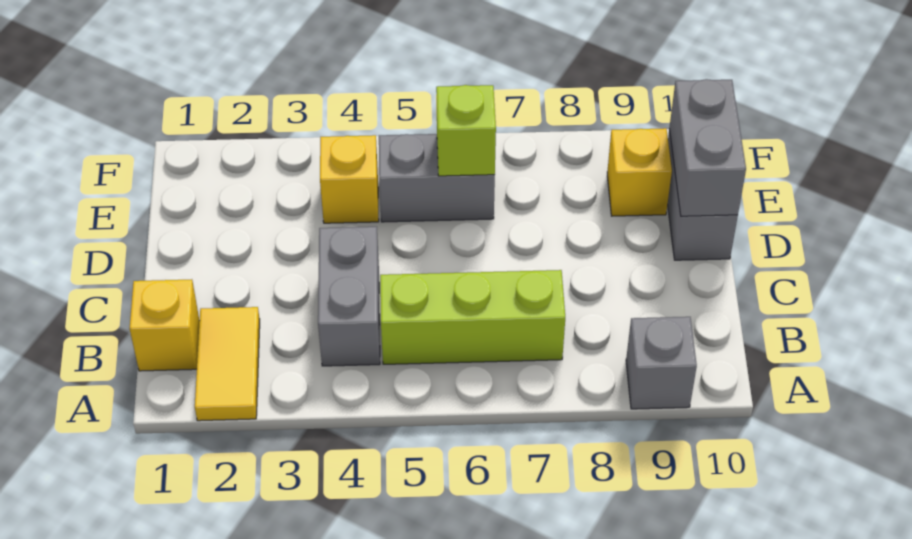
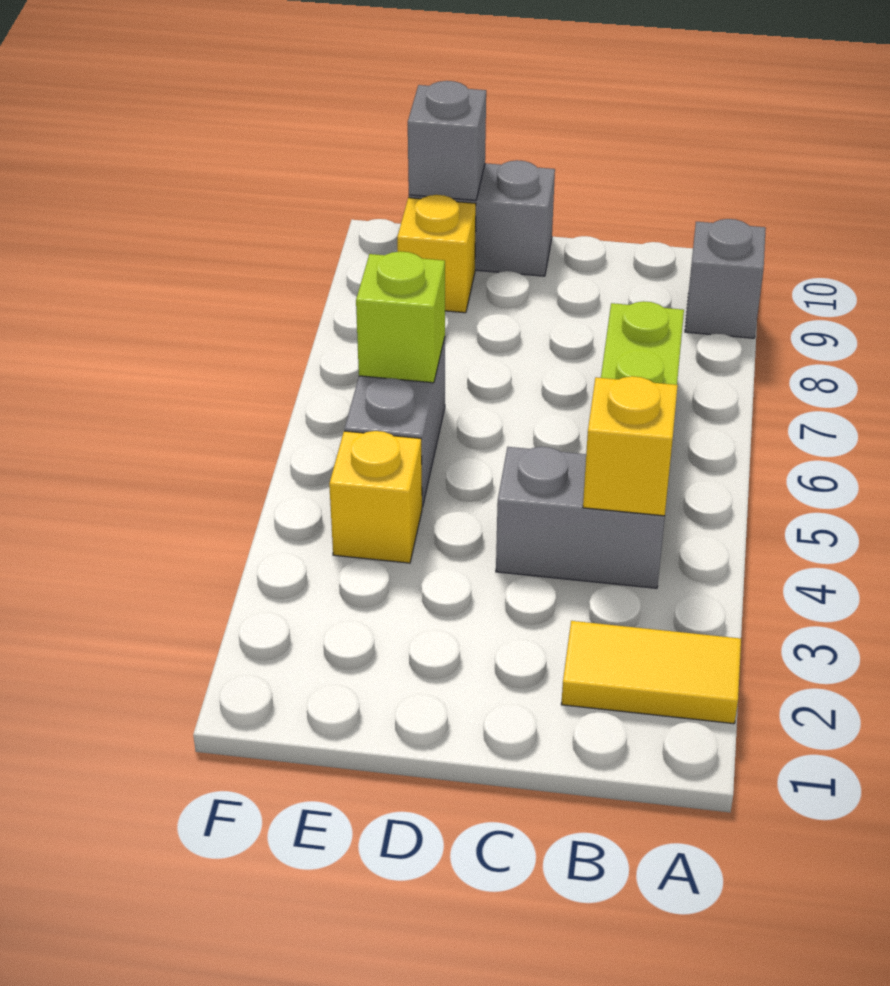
yellow brick B1 level 1 -> yellow brick B4 level 2
grey brick D10:E10 level 2 -> grey brick E10 level 2

